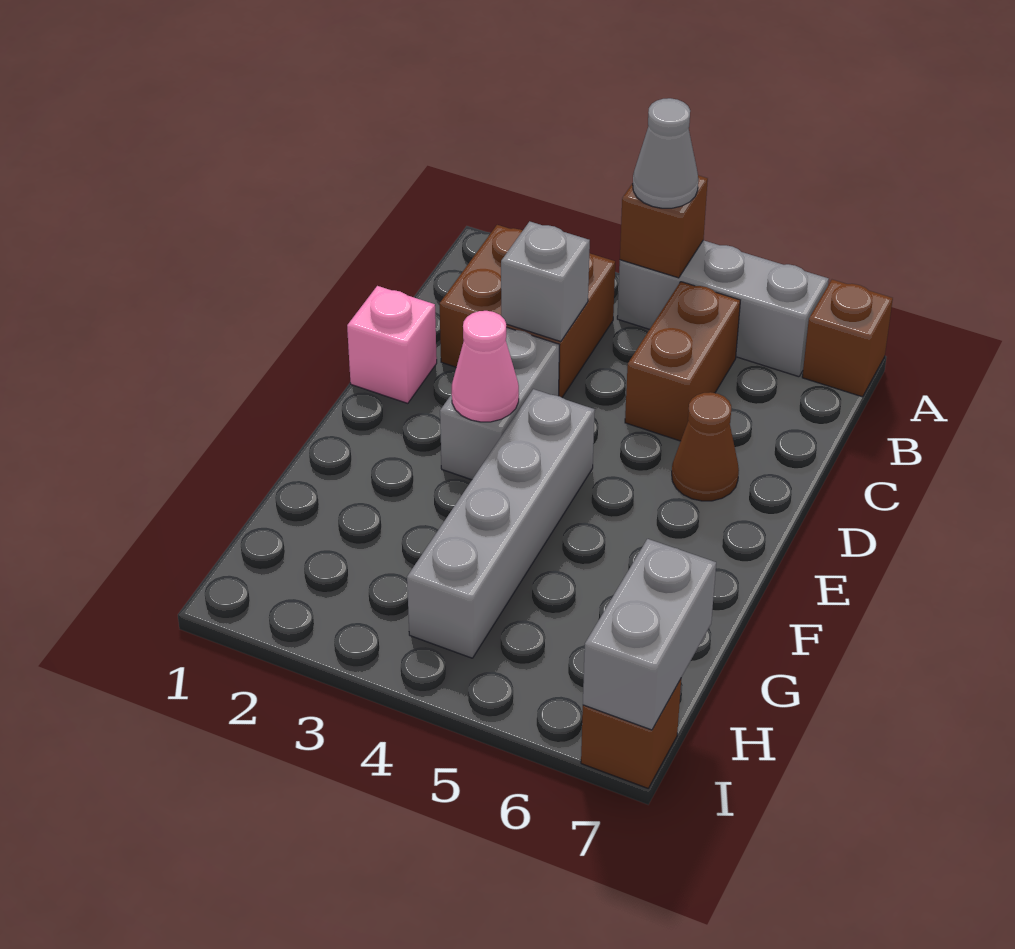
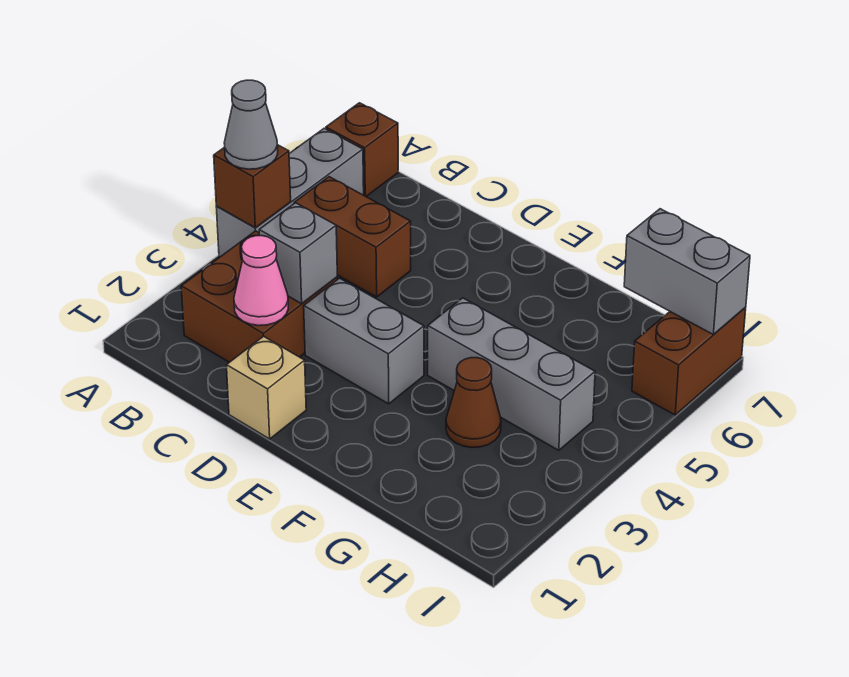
pink brick D1 level 1 -> tan brick D1 level 1
brown cone D6 level 1 -> brown cone G3 level 1
pink cone E3 level 2 -> pink cone C2 level 2
grey brick E4:H4 level 1 -> grey brick F4:H4 level 1
brown brick I7 level 1 -> brown brick I6:I7 level 1

